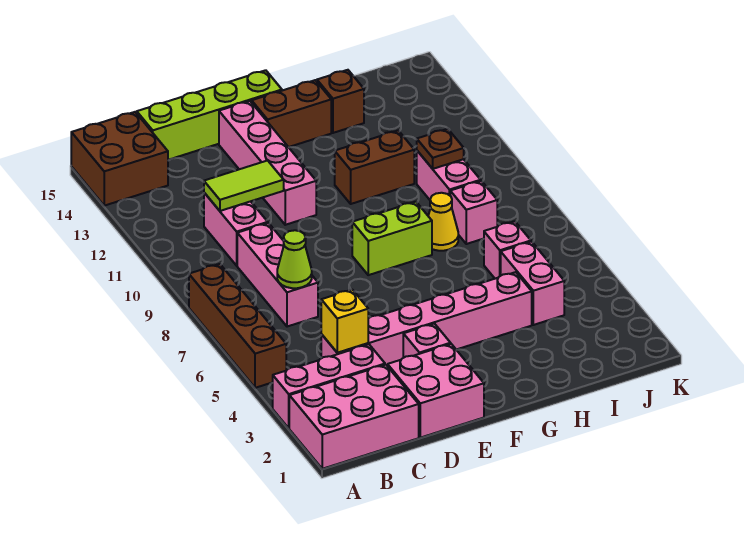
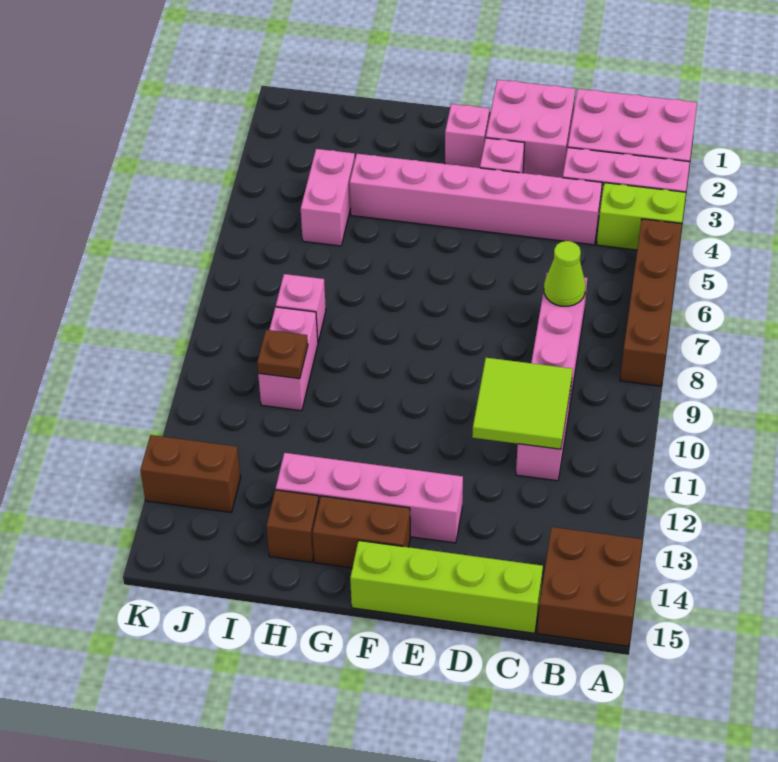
yellow brick C4 level 2 -> none
lime tile C11:D11 level 2 -> lime tile C10:D11 level 2
pink brick E11:E14 level 1 -> pink brick E13:H13 level 1
lime brick F8:G8 level 1 -> lime brick A4:B4 level 1
brown brick G11:H11 level 1 -> brown brick J13:K13 level 1
yellow cone H8 level 1 -> none
pink brick I6 level 1 -> pink brick F2 level 1

